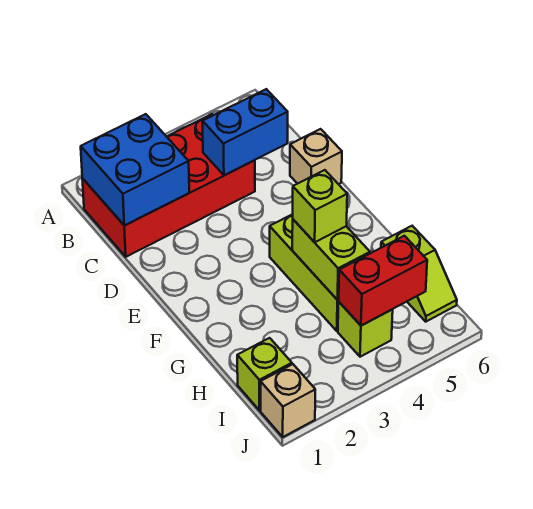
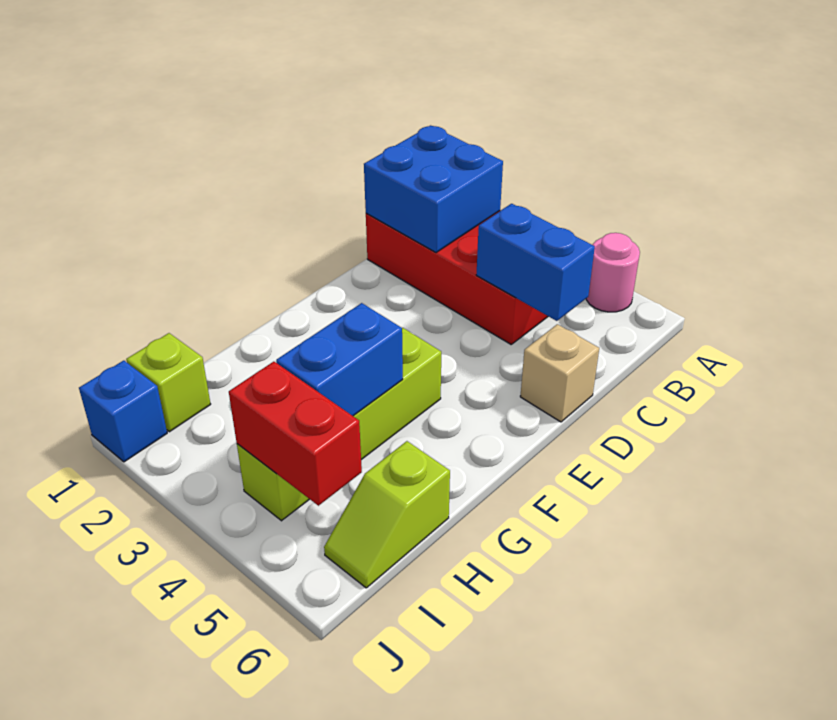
none -> pink round brick A5 level 1
lime brick G4:H4 level 2 -> blue brick G4:H4 level 2
lime brick G4 level 3 -> none
tan brick J1 level 1 -> blue brick J1 level 1

